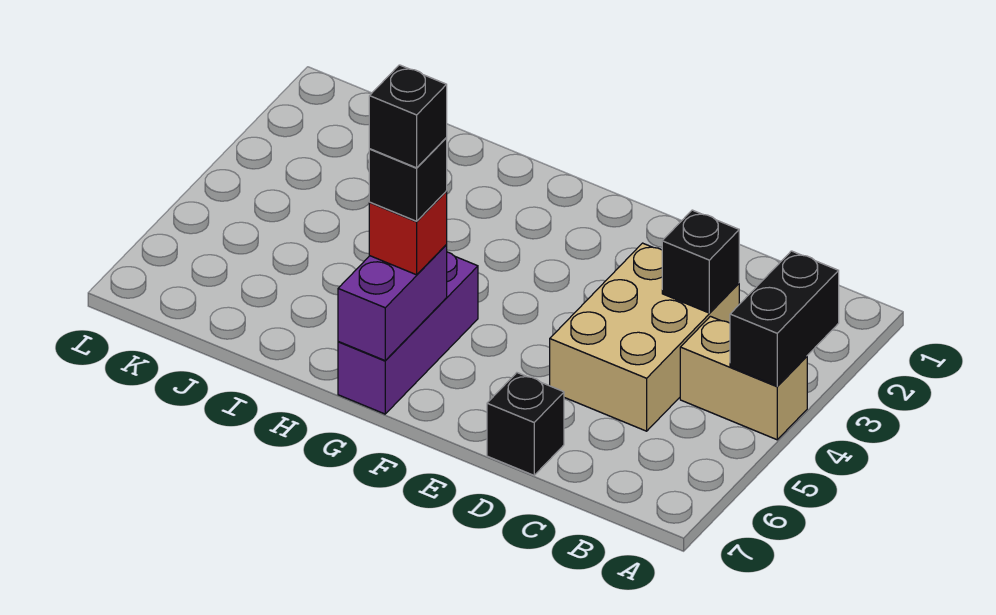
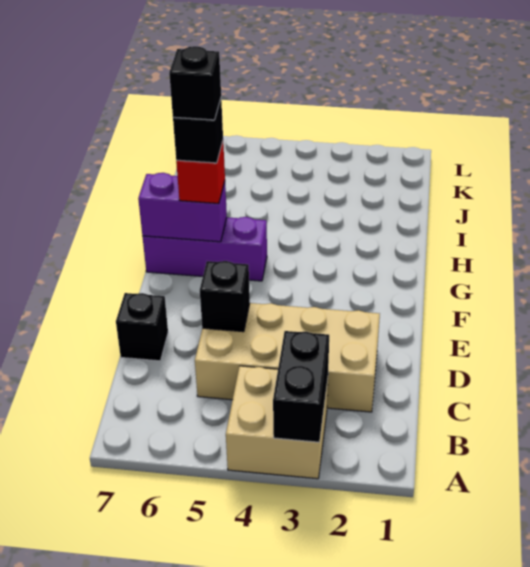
black brick A3:A4 level 2 -> black brick A3:B3 level 2
tan brick A4:B4 level 1 -> tan brick A3:B4 level 1
tan brick C3:D5 level 1 -> tan brick C2:D5 level 1
black brick C3 level 2 -> black brick D5 level 2

